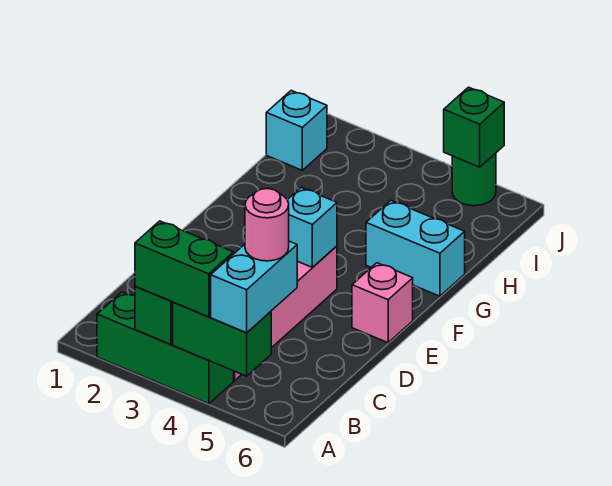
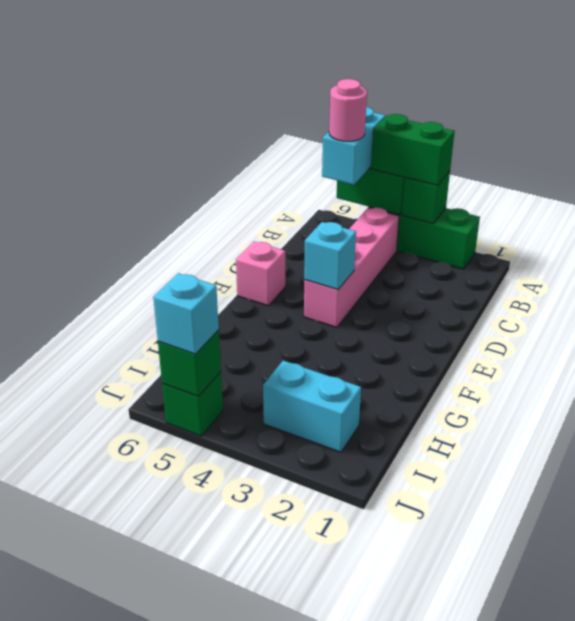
cyan brick G5:G6 level 1 -> cyan brick I2:I3 level 1
cyan brick I1 level 1 -> cyan brick J5 level 3
green round brick J5 level 1 -> green brick J5 level 1

